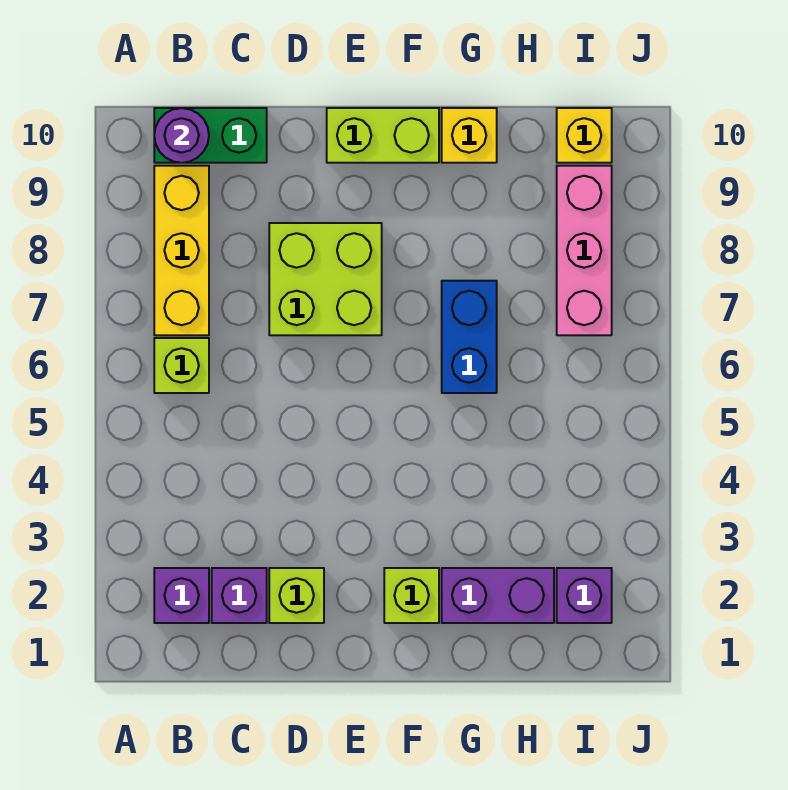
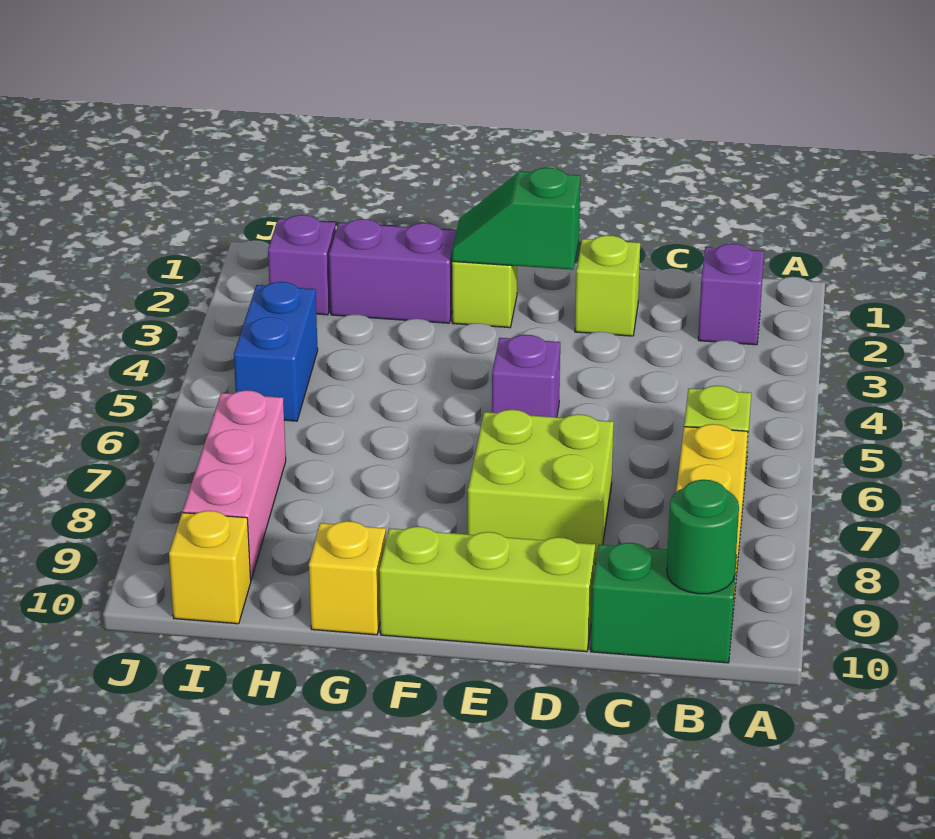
purple round brick B10 level 2 -> green round brick B10 level 2
purple brick C2 level 1 -> purple brick E5 level 1
none -> green slope E2:F2 level 2 top E
lime brick E10:F10 level 1 -> lime brick D10:F10 level 1
blue brick G6:G7 level 1 -> blue brick I4:I5 level 1

